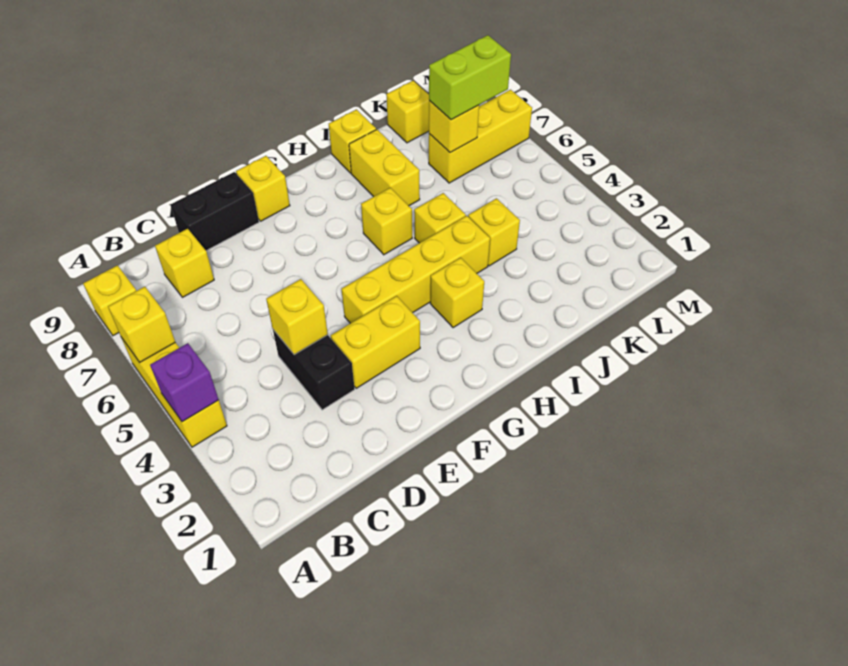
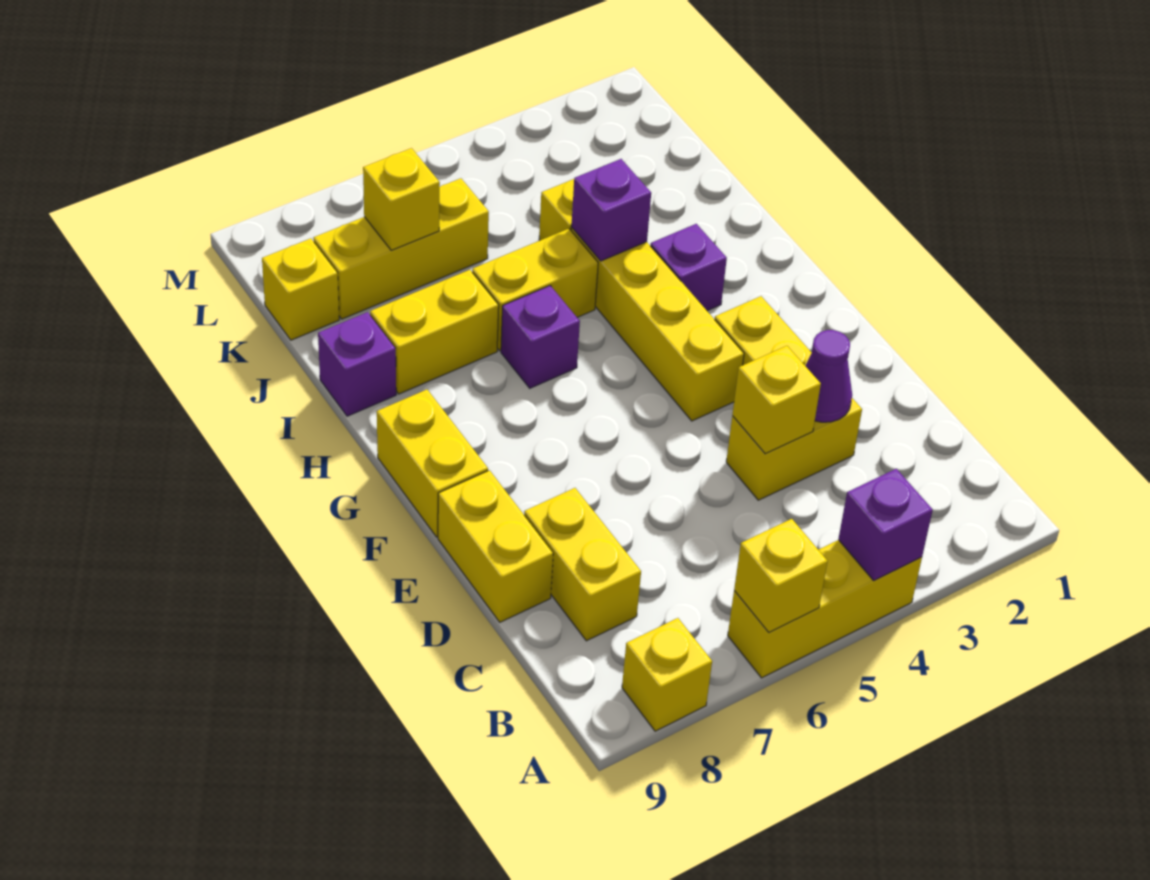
yellow brick C8 level 1 -> yellow brick C8:D8 level 1
black brick D3:D4 level 1 -> yellow brick D3:D4 level 1
none -> purple cone D3 level 2
black brick D9:E9 level 1 -> yellow brick D9:E9 level 1
yellow brick F9 level 1 -> yellow brick F9:G9 level 1
yellow brick H3 level 1 -> purple brick H3 level 1
yellow brick H6 level 1 -> purple brick H6 level 1
none -> purple brick I4 level 2
yellow brick I5 level 1 -> yellow brick I5:I6 level 1
yellow brick I9 level 1 -> purple brick I9 level 1
yellow brick K7:M7 level 1 -> yellow brick K6:K8 level 1
lime brick K7:L7 level 3 -> none

